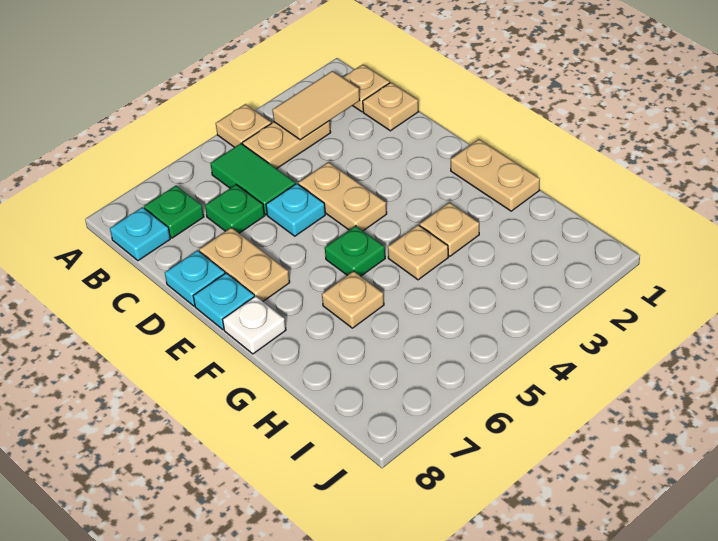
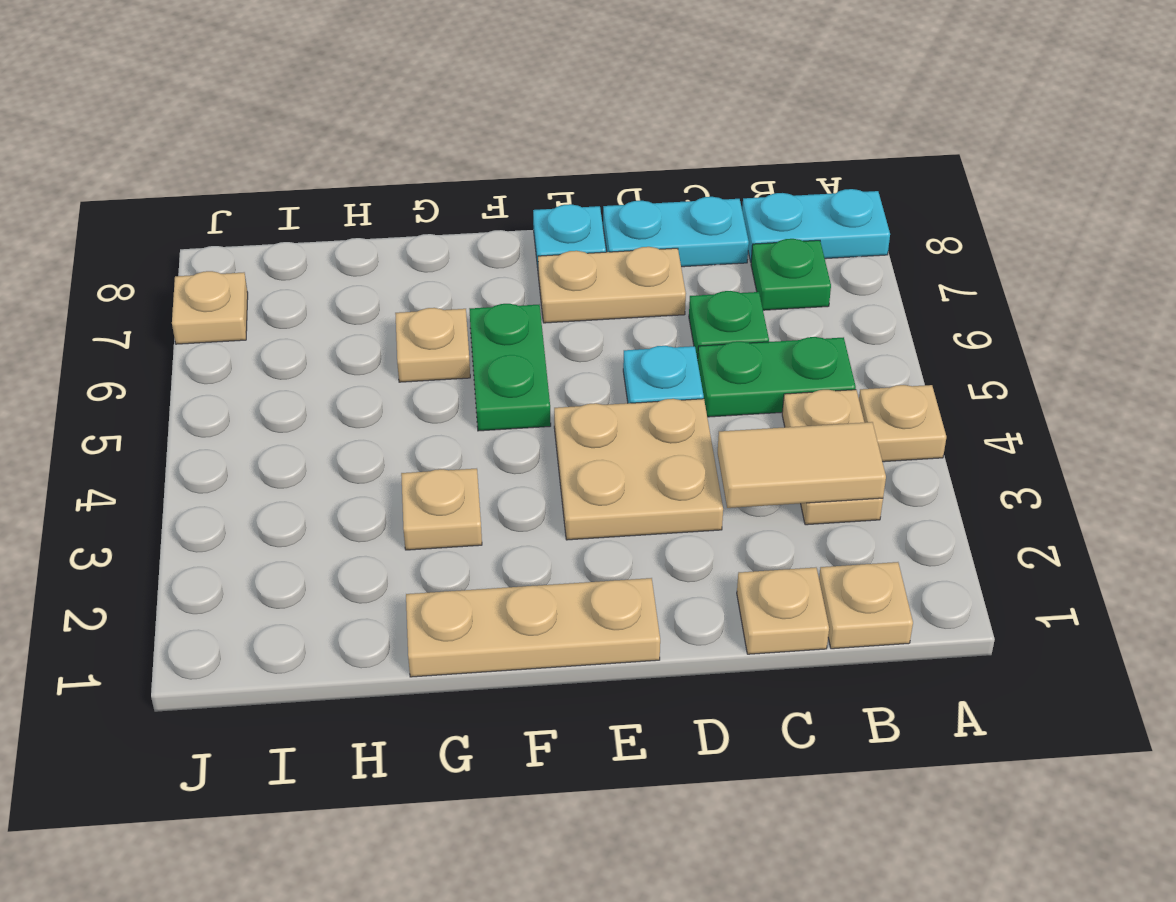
tan tile B2:B3 level 2 -> tan tile B3:C3 level 2
green tile B5:C5 level 1 -> green plate B5:C5 level 1
cyan plate B8 level 1 -> cyan plate A8:B8 level 1
tan plate D4:E4 level 1 -> tan plate D3:E4 level 1
cyan plate D8 level 1 -> cyan plate C8:D8 level 1
tan plate F1:G1 level 1 -> tan plate E1:G1 level 1
green plate F5 level 1 -> green plate F5:F6 level 1
white plate F8 level 1 -> none
tan plate G4 level 1 -> tan plate J7 level 1

